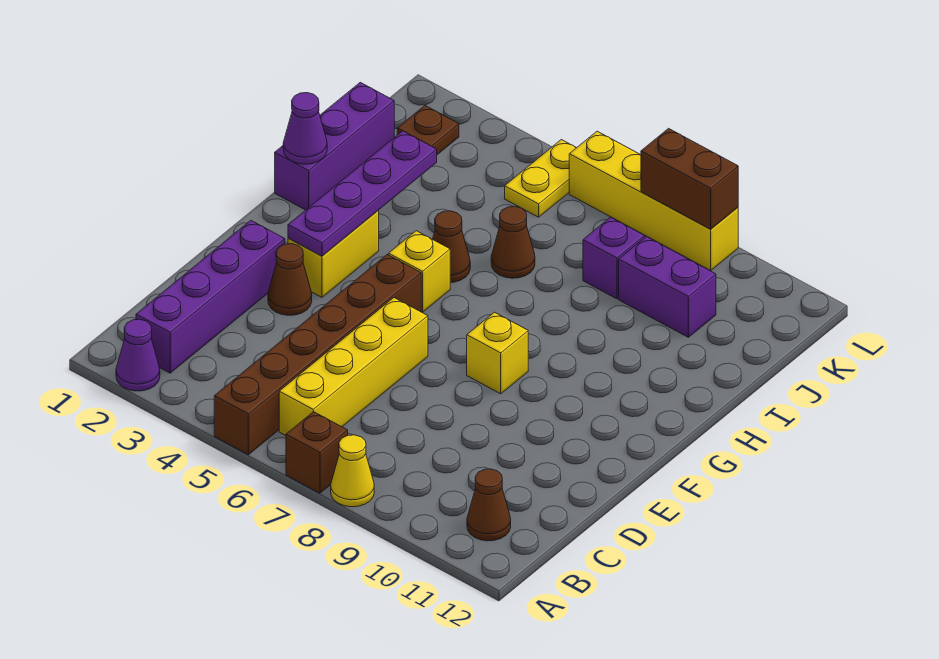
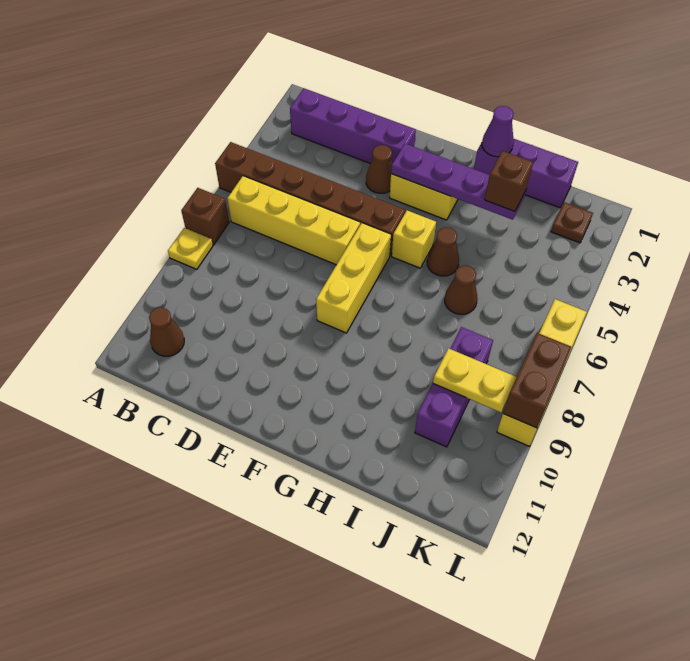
purple cone A2 level 1 -> none
yellow cone A8 level 1 -> yellow plate A8 level 1
yellow brick F8 level 1 -> yellow brick F6:F8 level 1
none -> brown brick I3 level 3
yellow plate K5:L5 level 1 -> yellow plate J9:K9 level 2

